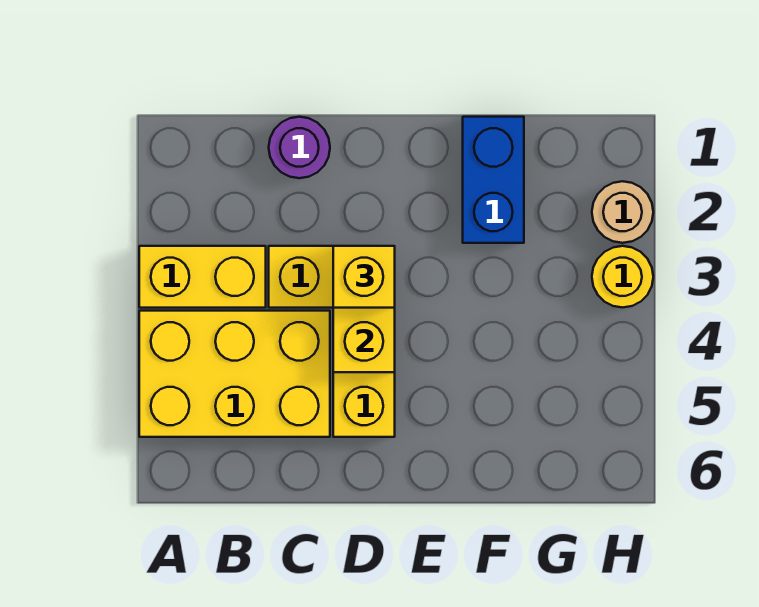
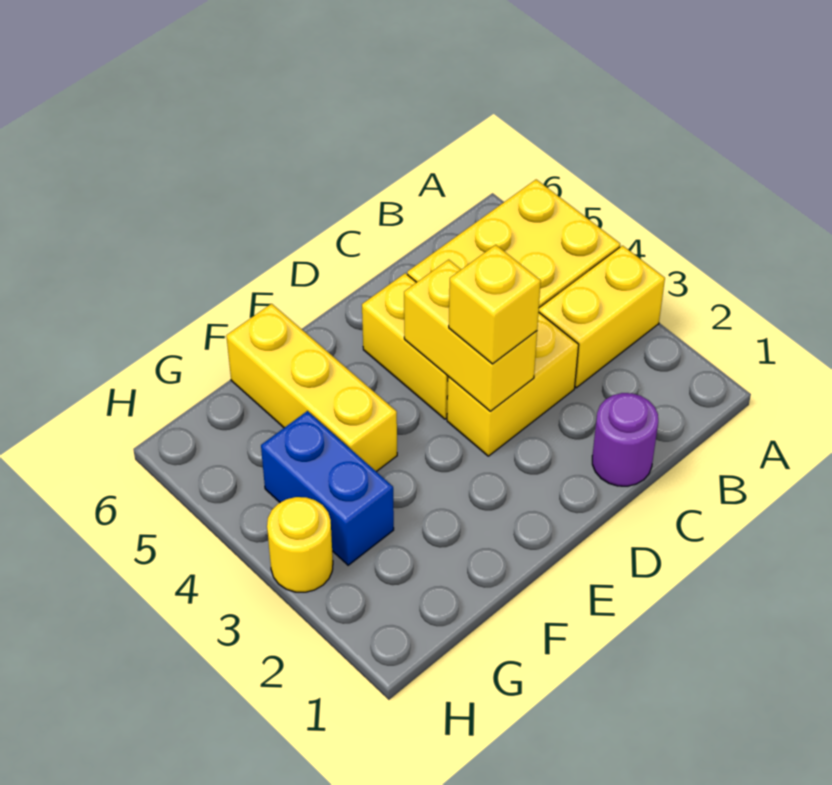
blue brick F1:F2 level 1 -> blue brick G3:G4 level 1
none -> yellow brick F4:F6 level 1
tan round brick H2 level 1 -> none

